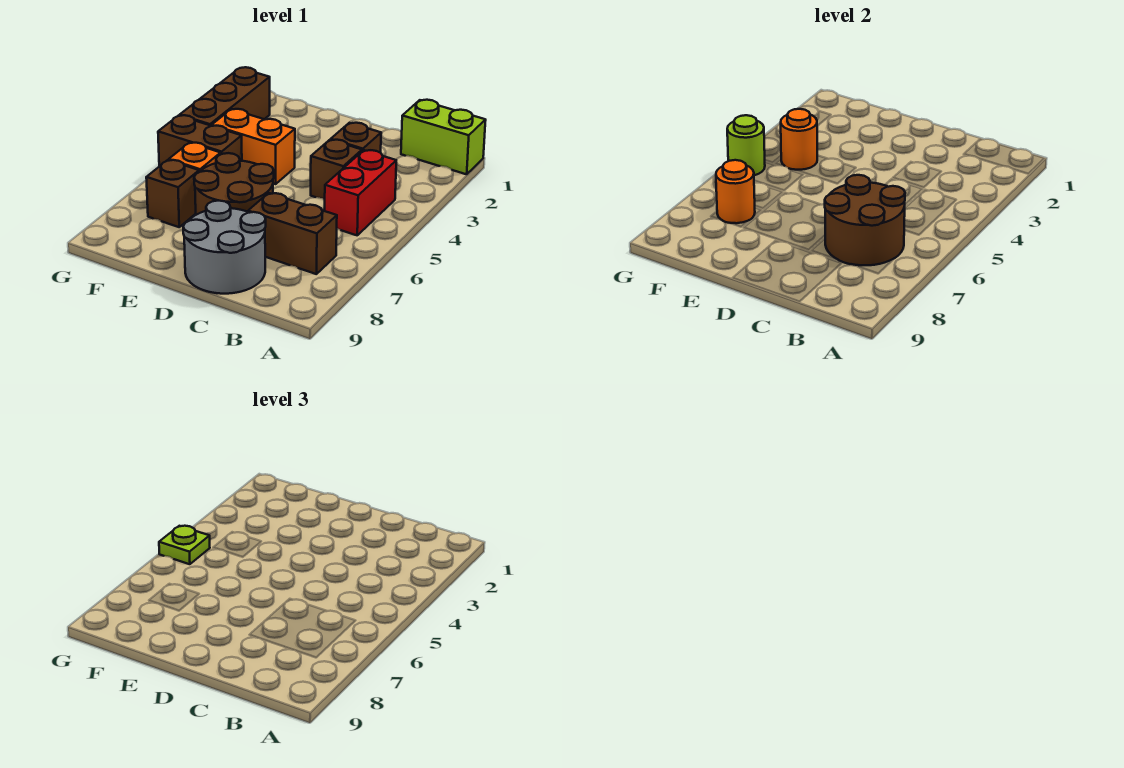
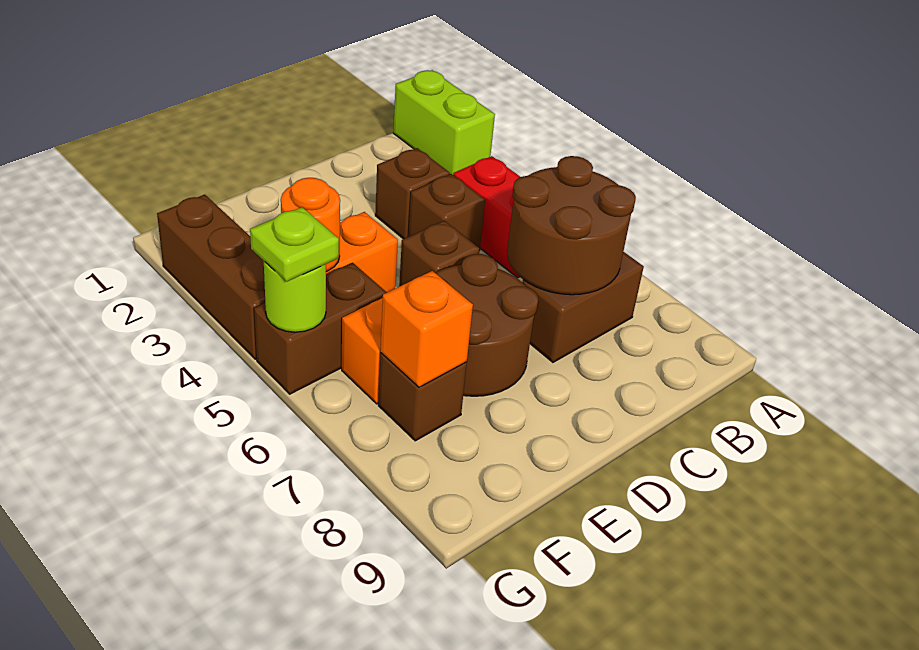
lime brick A1:B1 level 1 -> lime brick A1:A2 level 1
grey round brick C8:D9 level 1 -> none
none -> brown brick D5 level 1
orange round brick F7 level 2 -> orange brick F7 level 2

